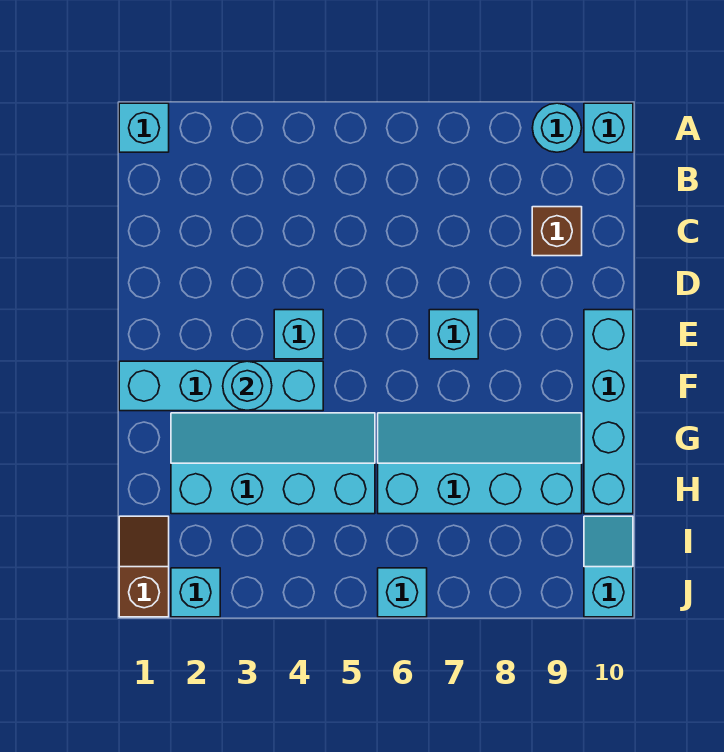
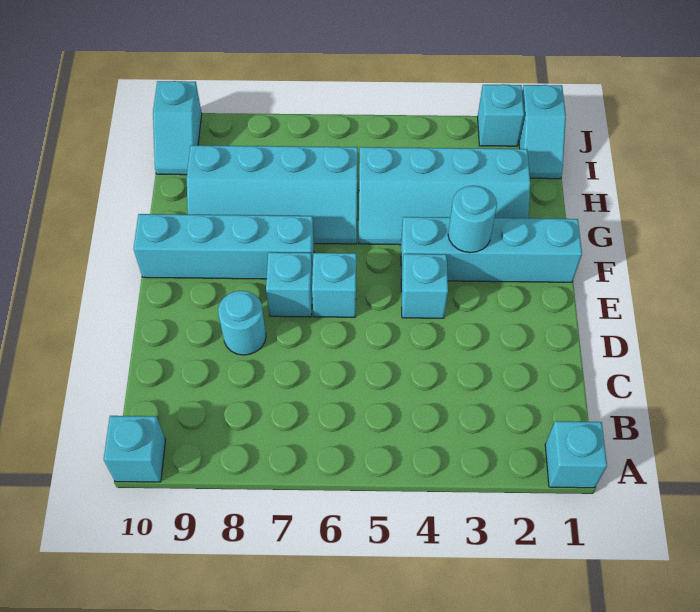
cyan round brick A9 level 1 -> cyan round brick D8 level 1
brown brick C9 level 1 -> none
cyan brick E10:H10 level 1 -> cyan brick F7:F10 level 1
brown slope I1:J1 level 1 top J -> cyan slope I1:J1 level 1 top J
cyan brick J6 level 1 -> cyan brick E6 level 1

